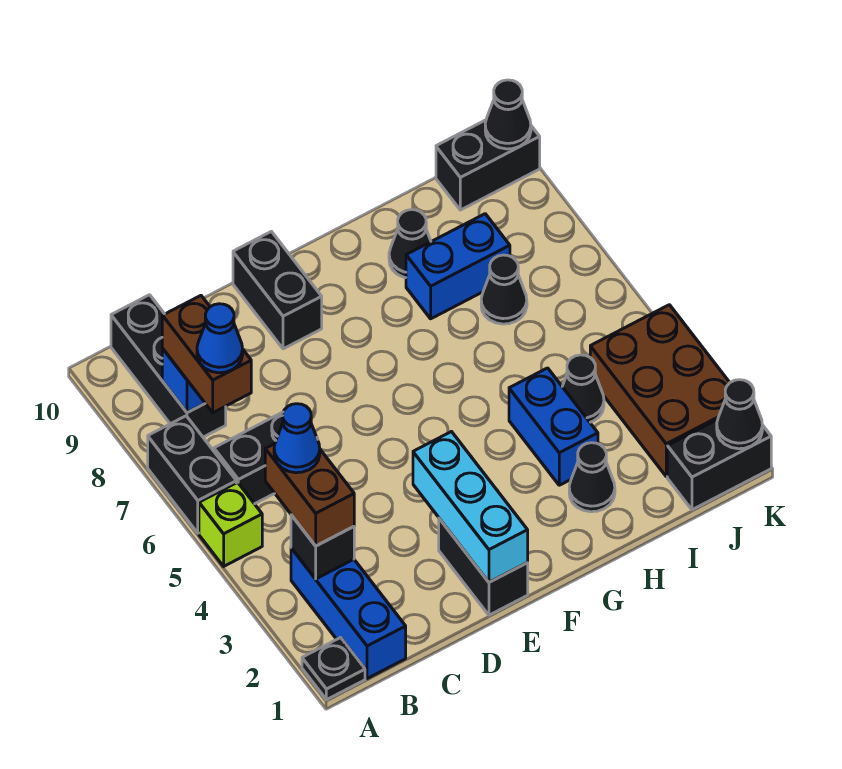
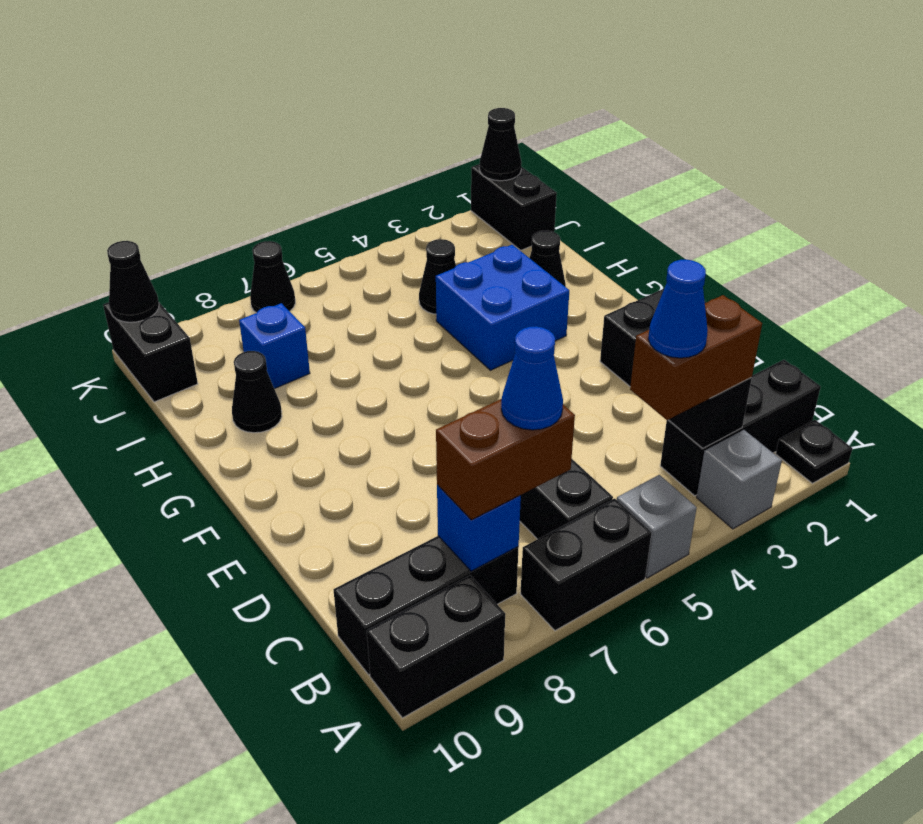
none -> grey brick A3 level 1
lime brick A5 level 1 -> grey brick A5 level 1
blue brick B1:B3 level 1 -> black brick B1:B3 level 1
cyan brick E1:E3 level 2 -> none
black brick E9:E10 level 1 -> black brick A9:A10 level 1
blue brick H3:H4 level 1 -> blue brick G3:H4 level 1
blue brick H8:I8 level 1 -> blue brick I8 level 1
black cone I7 level 1 -> black cone K7 level 1
brown brick J2:K4 level 1 -> none

